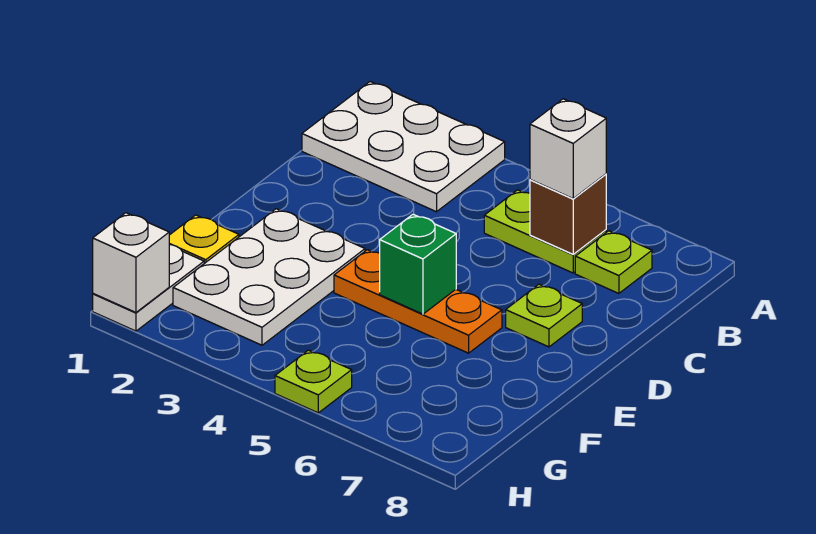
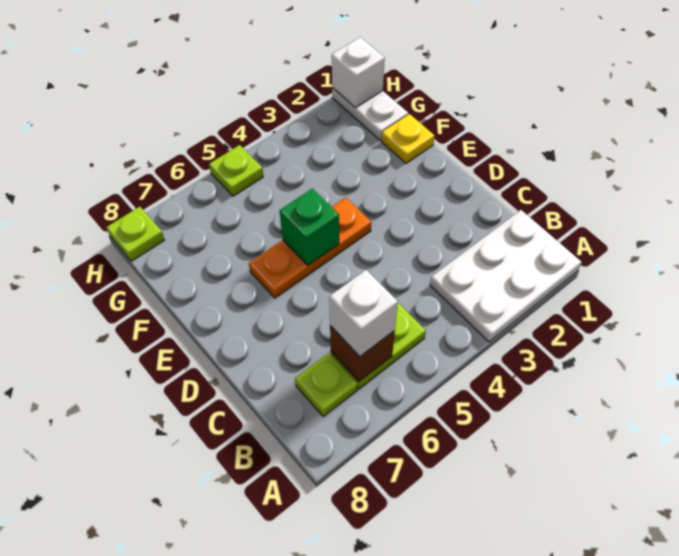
lime plate D7 level 1 -> lime plate H8 level 1
white plate E2:G3 level 1 -> none

